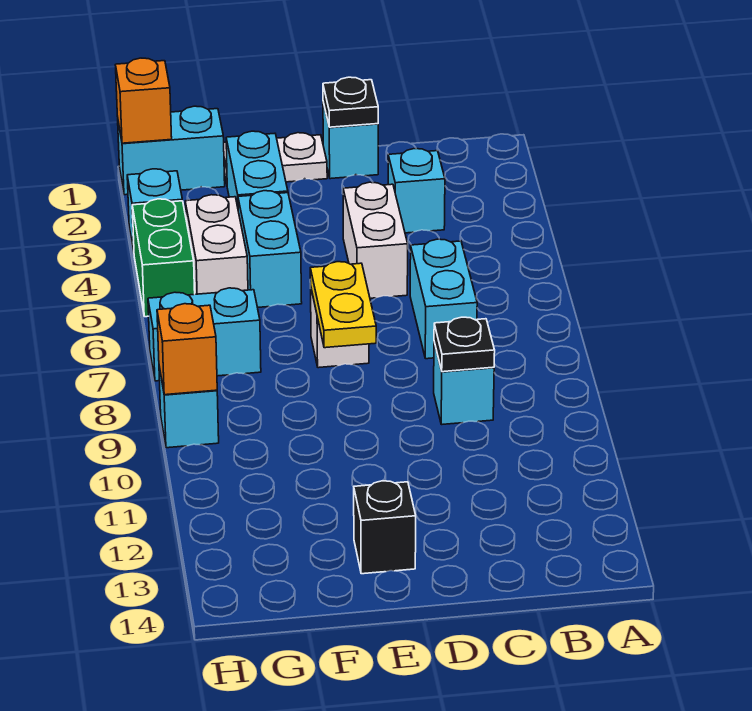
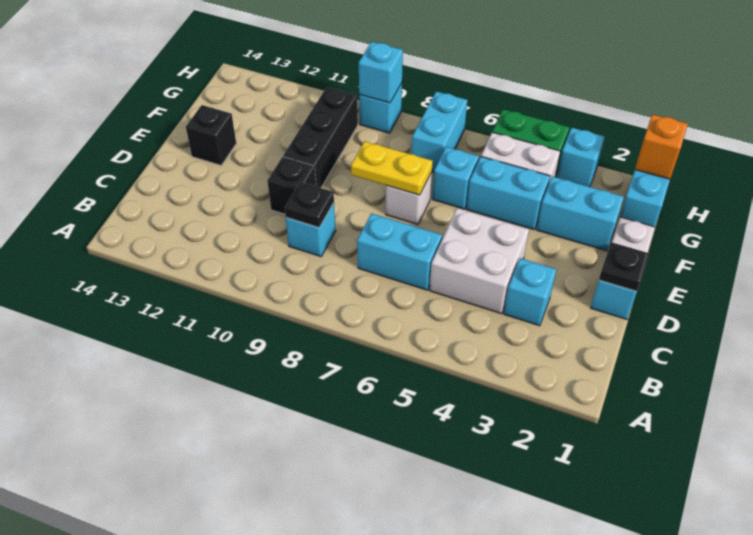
white brick D4:D5 level 1 -> white brick C4:D5 level 1
none -> black brick D10 level 1
none -> black brick E10:G10 level 1
none -> cyan brick F6 level 1
orange brick H9 level 2 -> cyan brick H9 level 2

